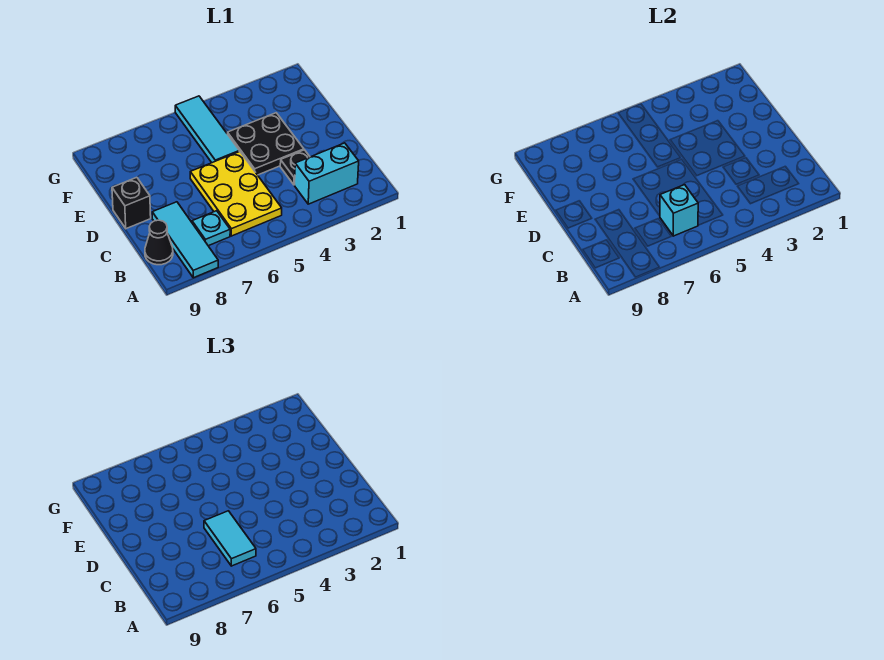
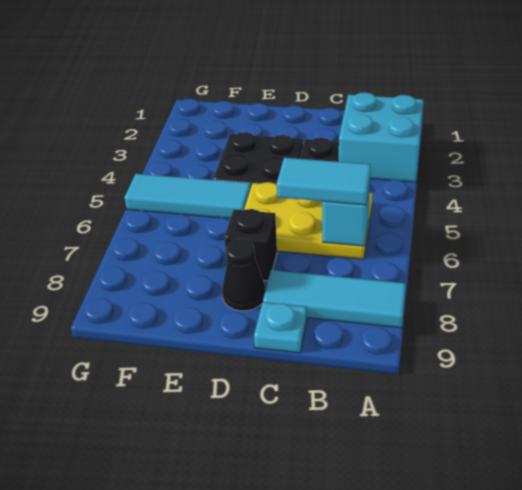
cyan brick B2:B3 level 1 -> cyan brick A2:B3 level 1
cyan plate B7 level 1 -> cyan plate C9 level 1
black cone B9 level 1 -> black cone D8 level 1
black brick D9 level 1 -> black brick D7 level 1

